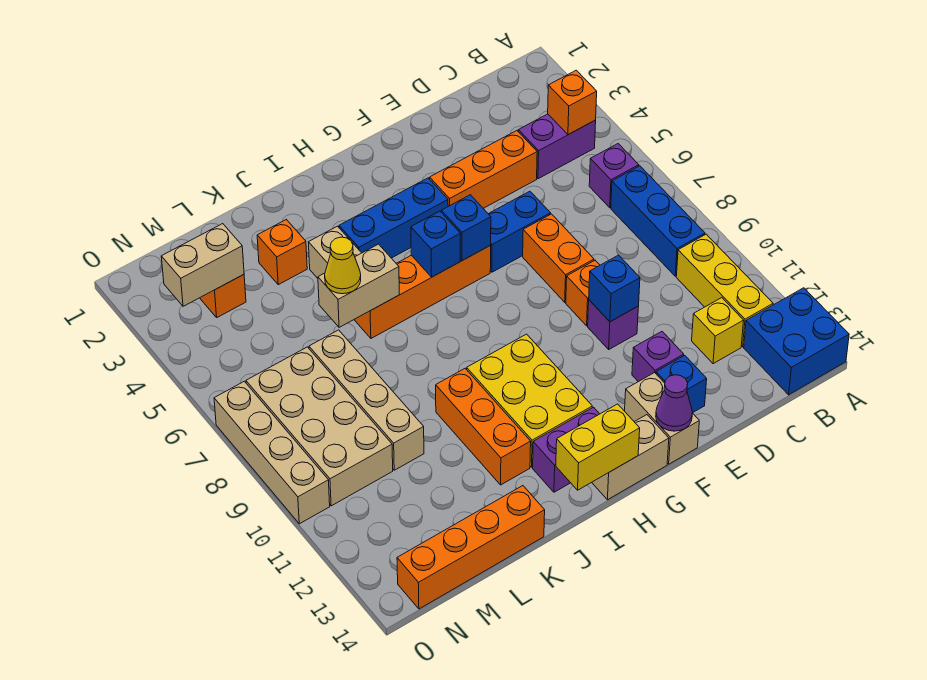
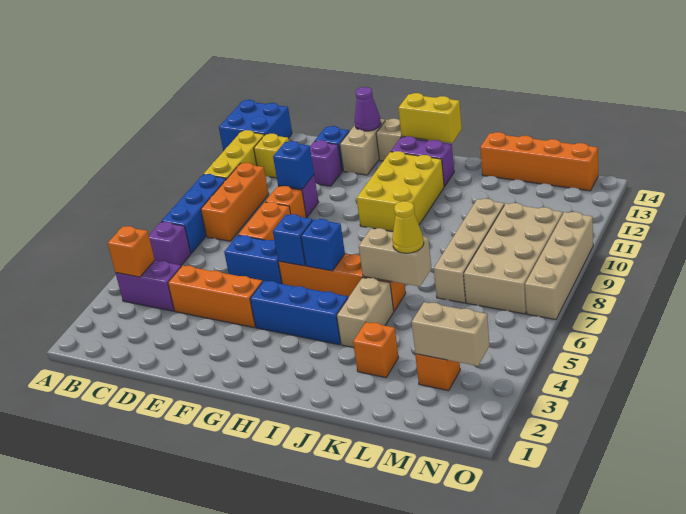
orange brick J10:J12 level 1 -> orange brick C8:C10 level 1

